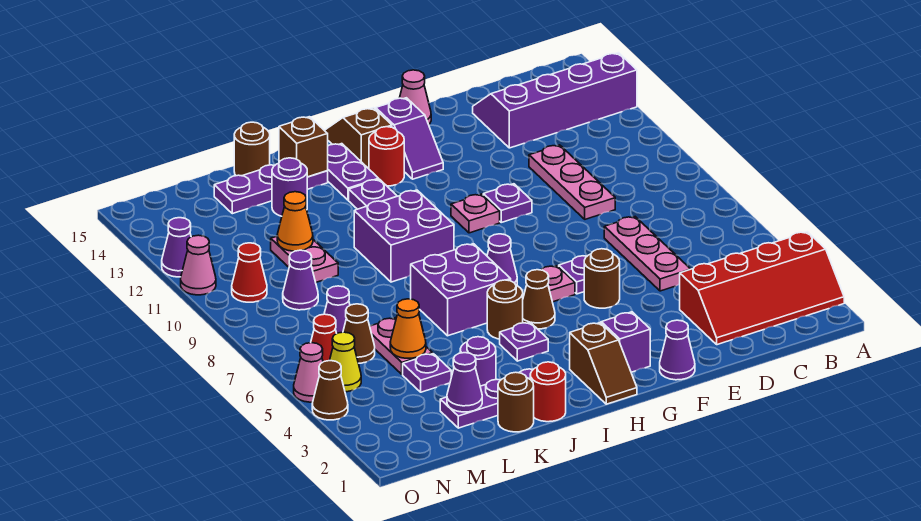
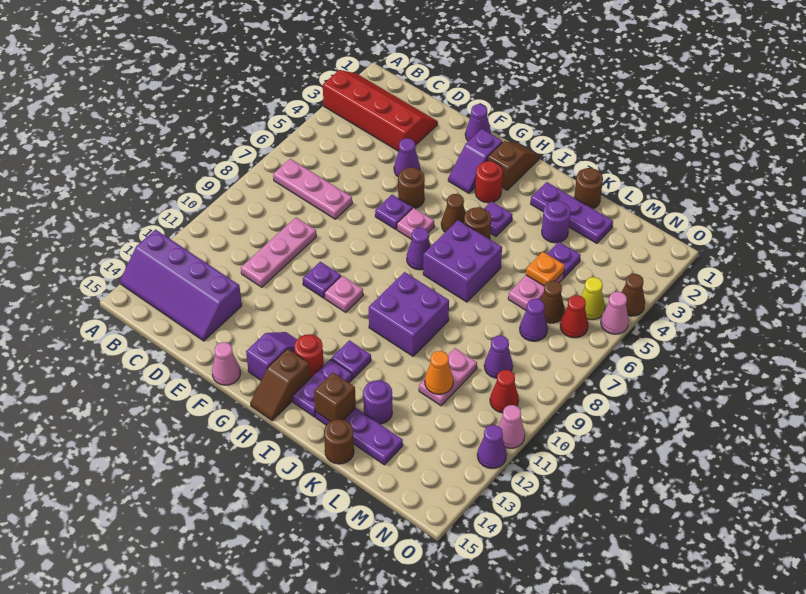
pink plate D5:D7 level 1 -> pink plate B7:D7 level 1
red round brick J1 level 1 -> red round brick H3 level 1
purple cone L2 level 2 -> purple cone E4 level 1
orange cone L5 level 2 -> orange plate L5 level 2

